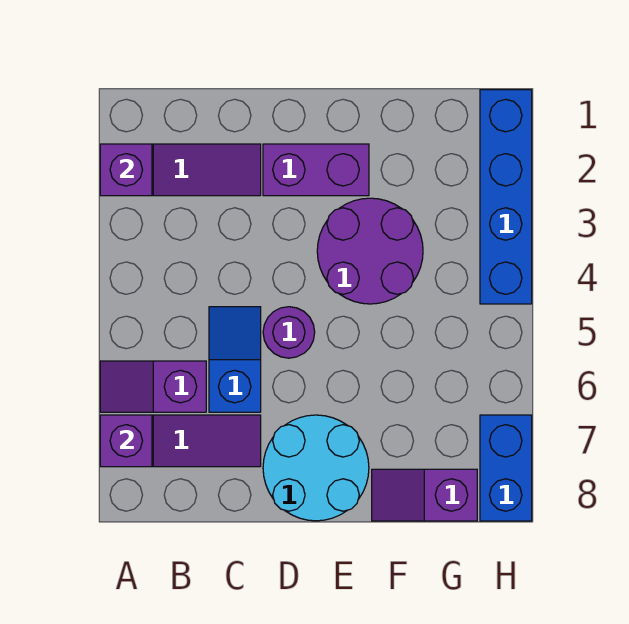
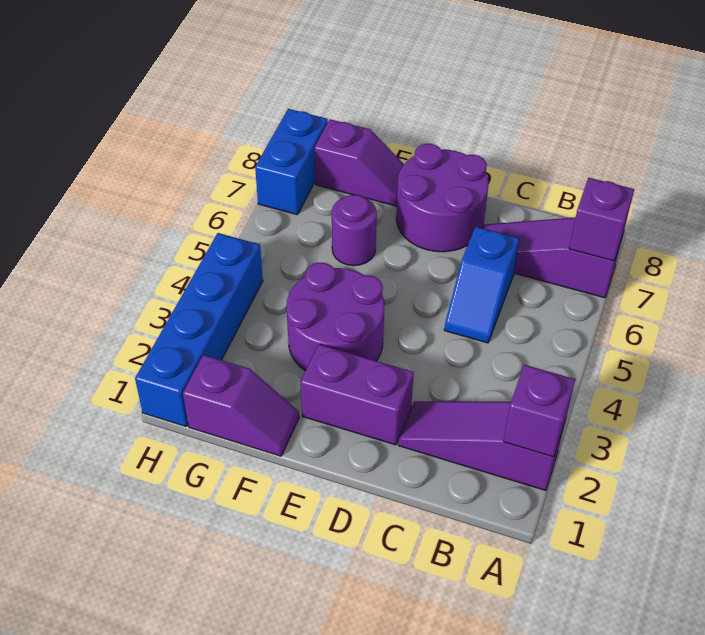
purple slope A6:B6 level 1 top B -> purple slope F1:G1 level 1 top G
purple round brick D5 level 1 -> purple round brick F6 level 1
cyan round brick D7:E8 level 1 -> purple round brick D7:E8 level 1

